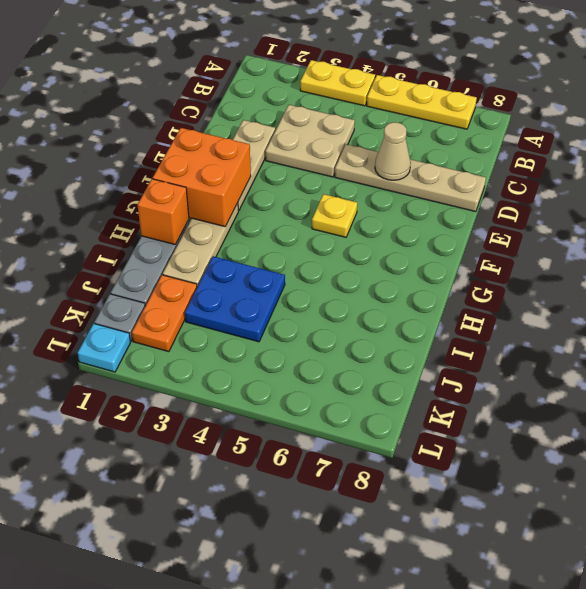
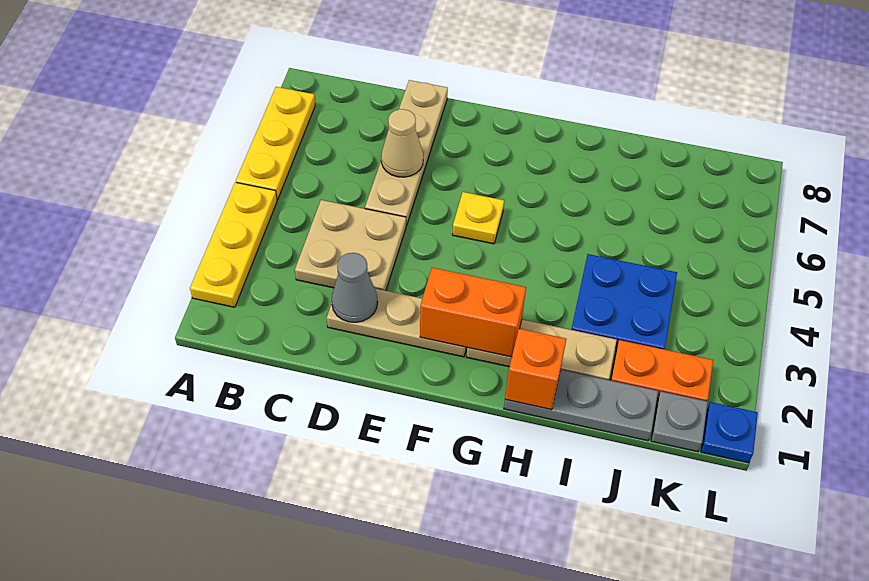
yellow plate A3:A4 level 1 -> yellow plate A2:A4 level 1
none -> grey cone D2 level 2
orange brick F1:G2 level 2 -> orange brick F2:G2 level 2
cyan plate L1 level 1 -> blue plate L1 level 1

